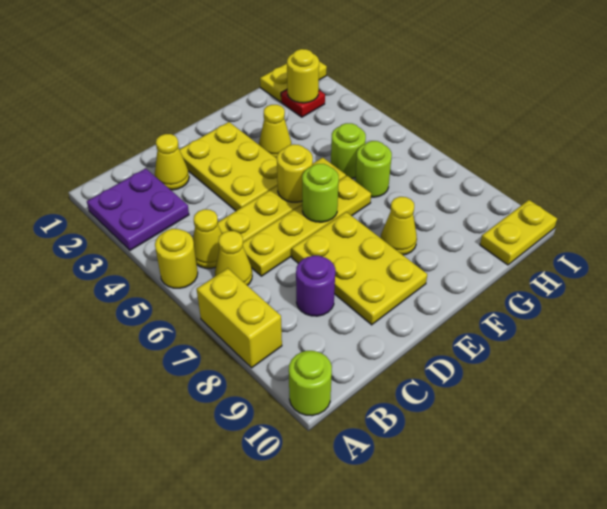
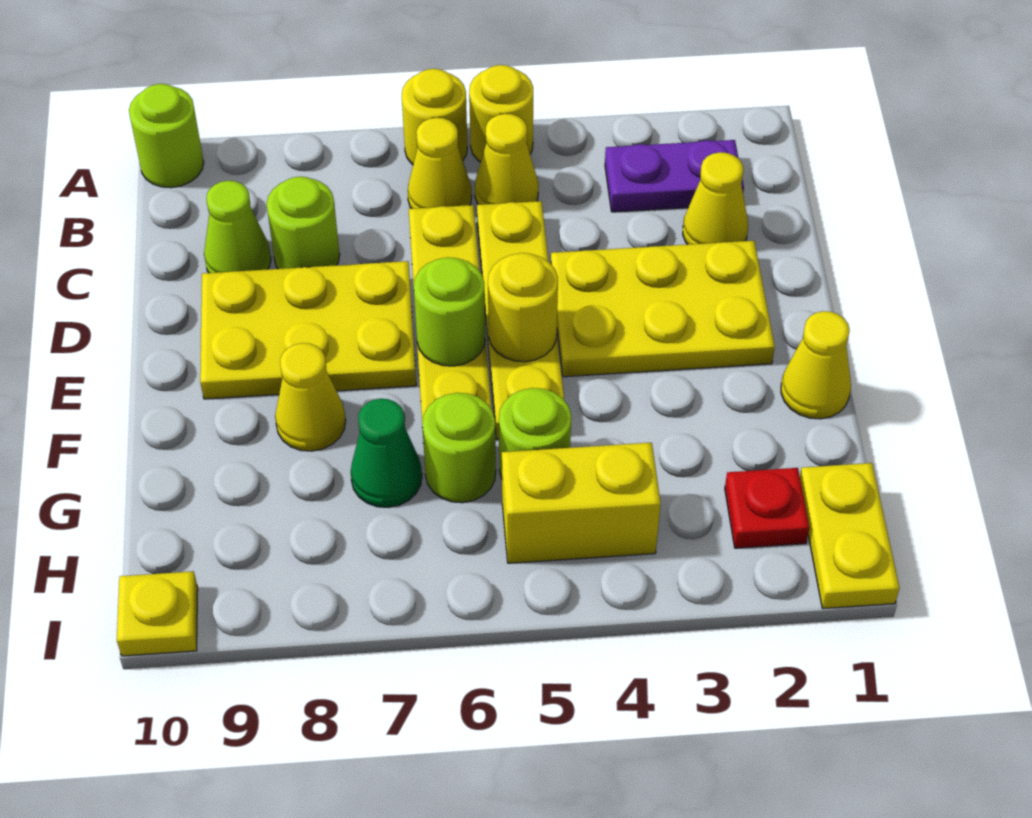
purple plate A2:B3 level 1 -> purple plate B2:B3 level 1
yellow brick A7:A8 level 1 -> yellow brick H4:H5 level 1
purple round brick C8 level 1 -> lime round brick C8 level 1
none -> lime cone C9 level 1
yellow cone F3 level 1 -> yellow cone F1 level 1
none -> green cone G7 level 1
yellow round brick H2 level 2 -> yellow round brick A6 level 1
yellow plate H10:I10 level 1 -> yellow plate I10 level 1

